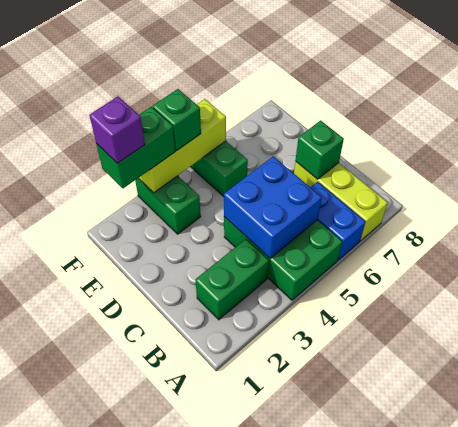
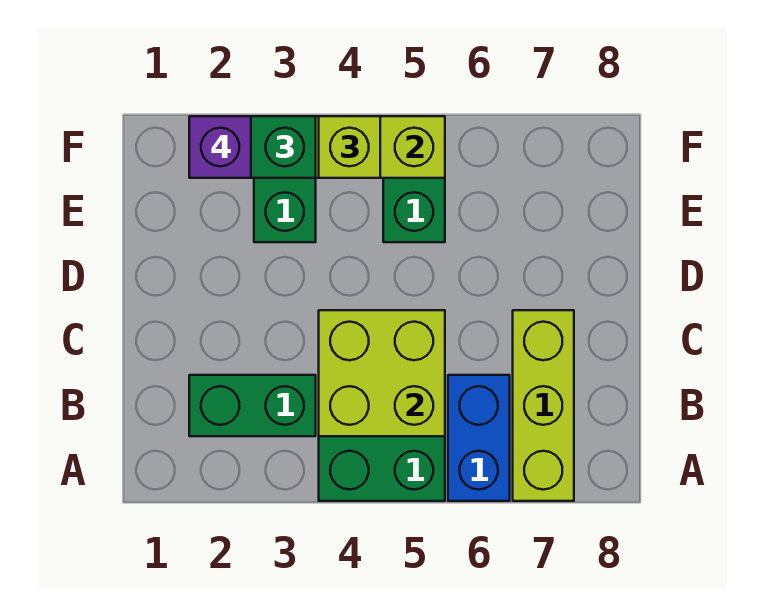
blue brick B4:C5 level 2 -> lime brick B4:C5 level 2
green brick C7 level 2 -> none
green brick F4 level 3 -> lime brick F4 level 3

